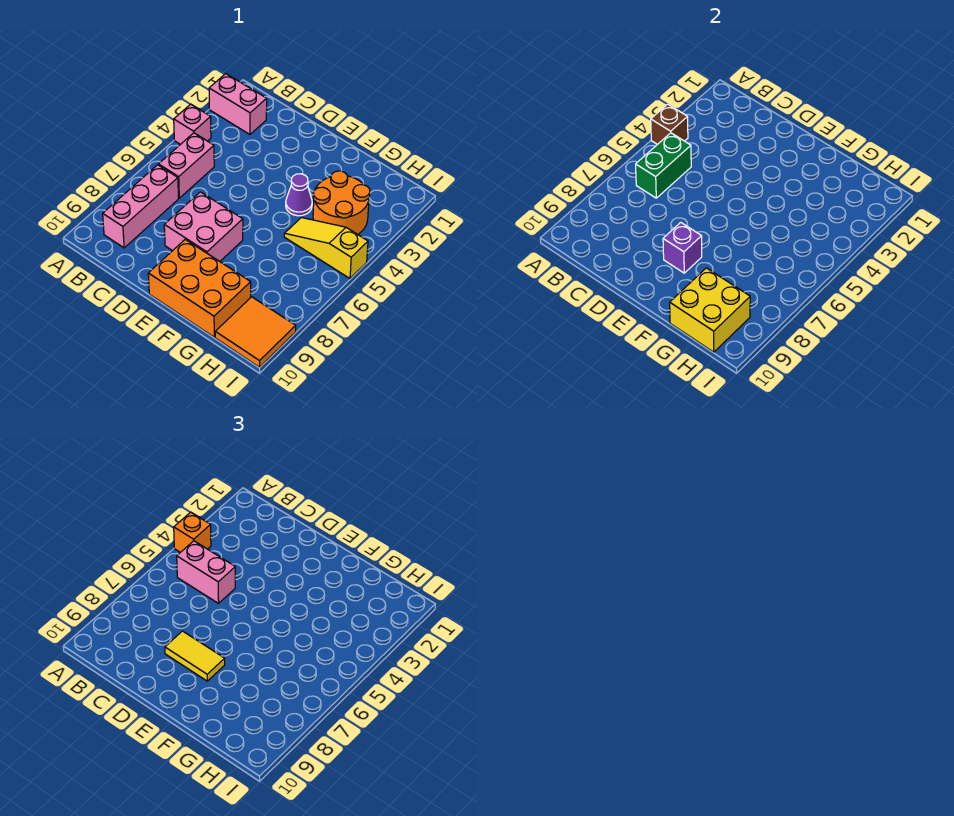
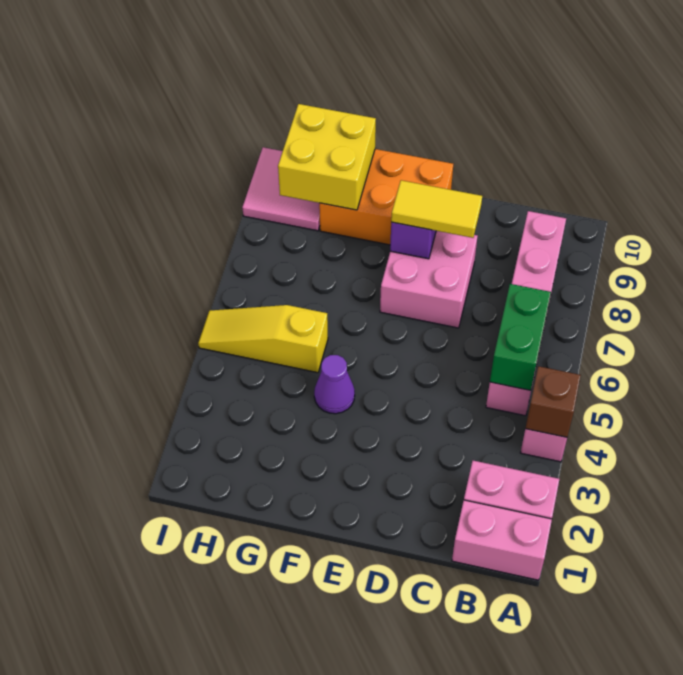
orange brick A4 level 3 -> none
pink brick B5:C5 level 3 -> pink brick A1:B1 level 1
orange round brick G3:H4 level 1 -> none
yellow slope G5:I5 level 1 top I -> yellow slope G5:I5 level 1 top G
orange tile H9:I10 level 1 -> pink tile H9:I10 level 1

